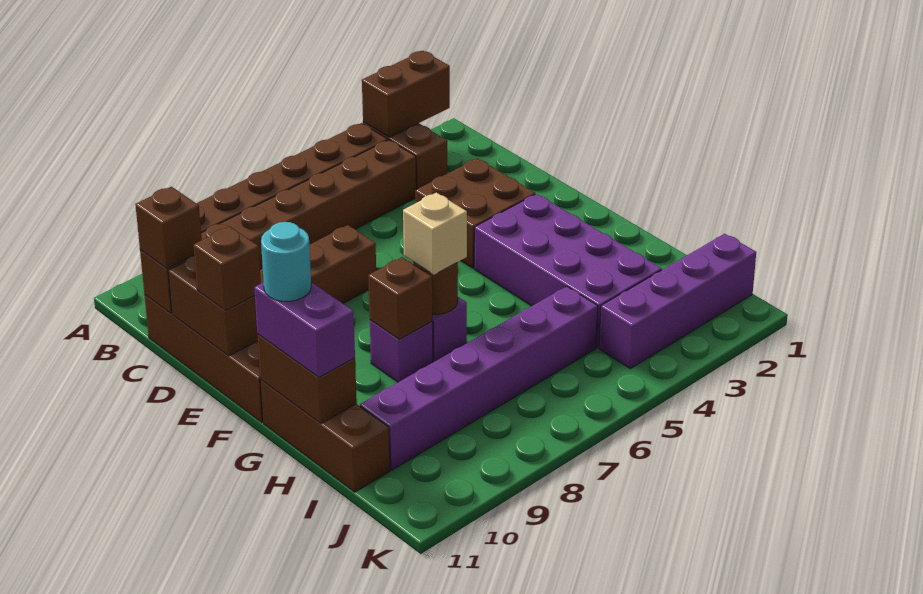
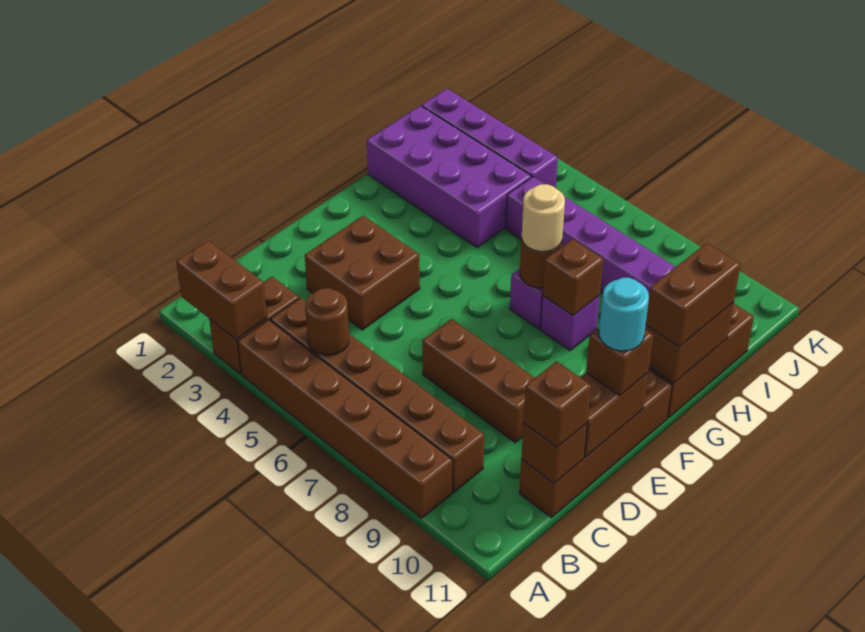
none -> brown round brick B5 level 2
purple brick F3:I4 level 1 -> purple brick H1:I4 level 1
tan brick G7 level 3 -> tan round brick G7 level 3
purple brick G11:H11 level 3 -> brown brick G11:H11 level 3
cyan round brick G11 level 4 -> cyan round brick E11 level 4

